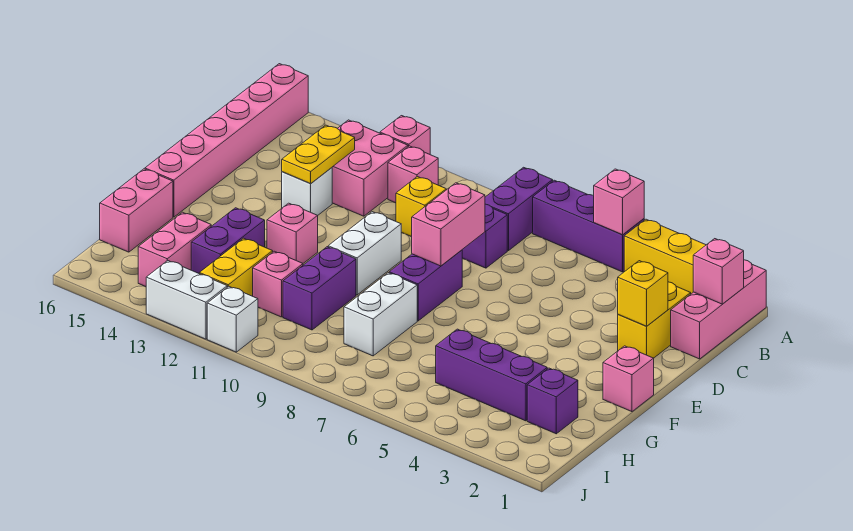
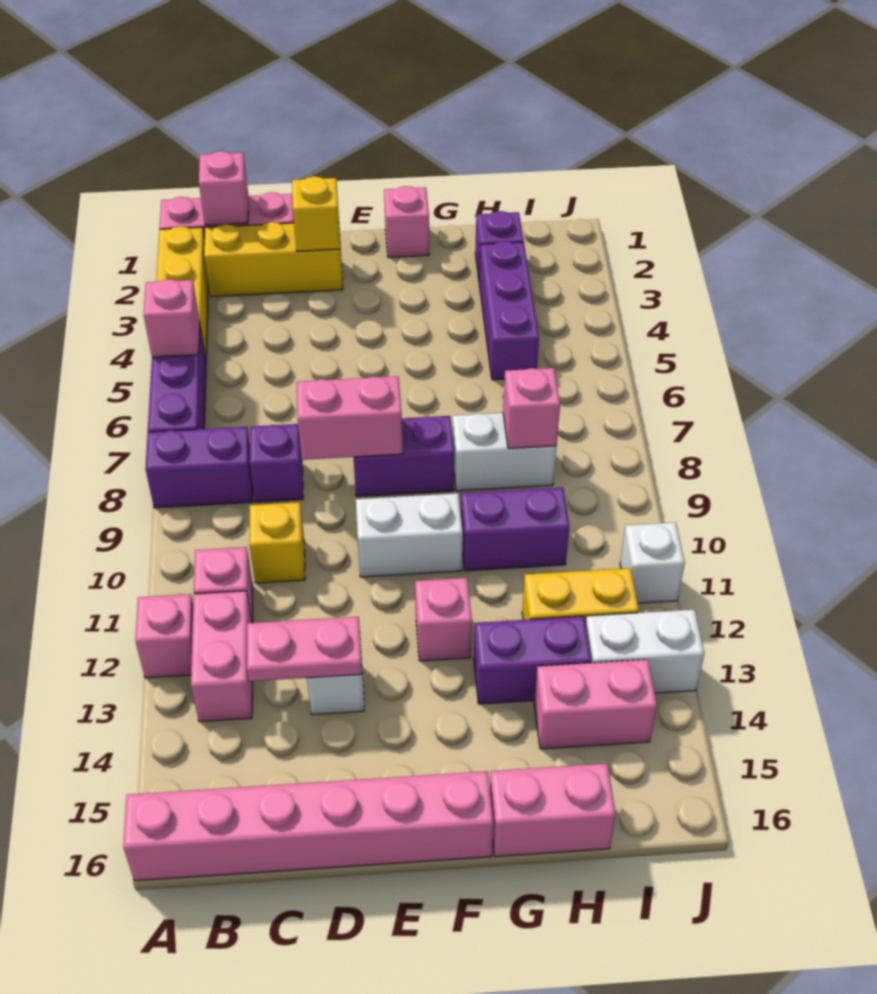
pink brick B12:C13 level 1 -> pink brick B12:B13 level 1
yellow brick C2:D2 level 1 -> yellow brick B2:D2 level 1
yellow plate C13:D13 level 2 -> pink plate C13:D13 level 2
pink brick H11 level 1 -> pink brick H8 level 2
white brick J12:J13 level 1 -> white brick I13:J13 level 1

